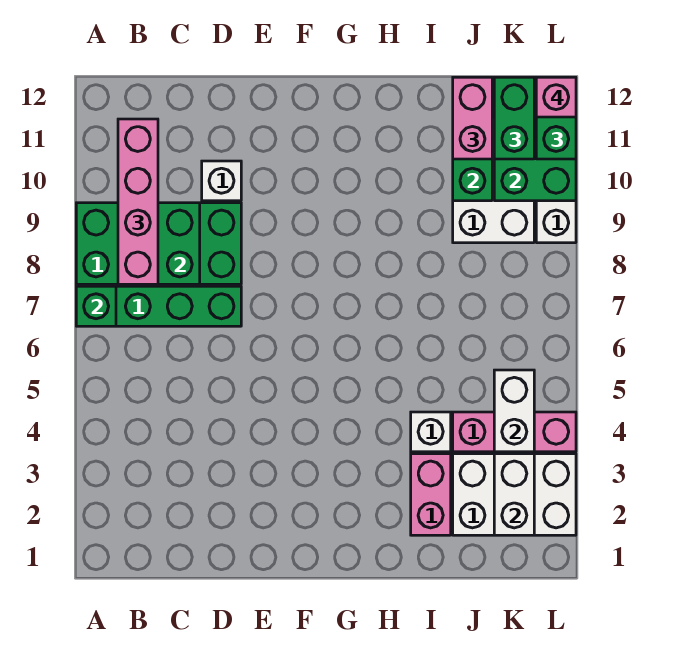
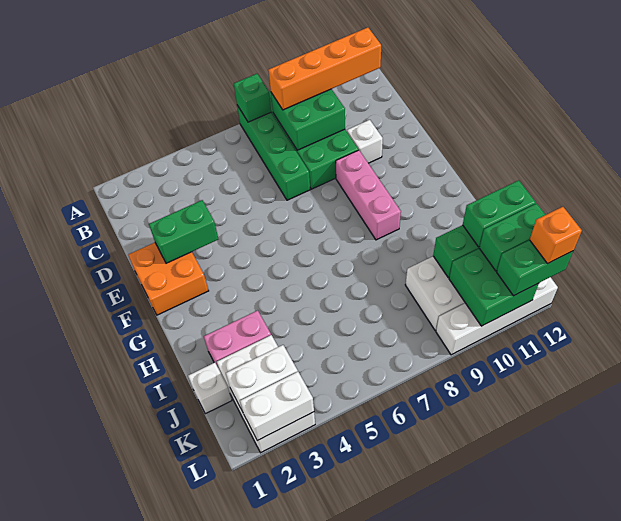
pink brick B8:B11 level 3 -> orange brick B8:B11 level 3
none -> orange brick E1:F2 level 1
none -> green brick E2:E3 level 2
white brick I4 level 1 -> white brick J1 level 1
pink brick J4:L4 level 1 -> pink brick E9:G9 level 1
pink brick J11:J12 level 3 -> green brick J11:J12 level 3
white brick K4:K5 level 2 -> white brick L2:L3 level 2
pink brick L12 level 4 -> orange brick L12 level 4

